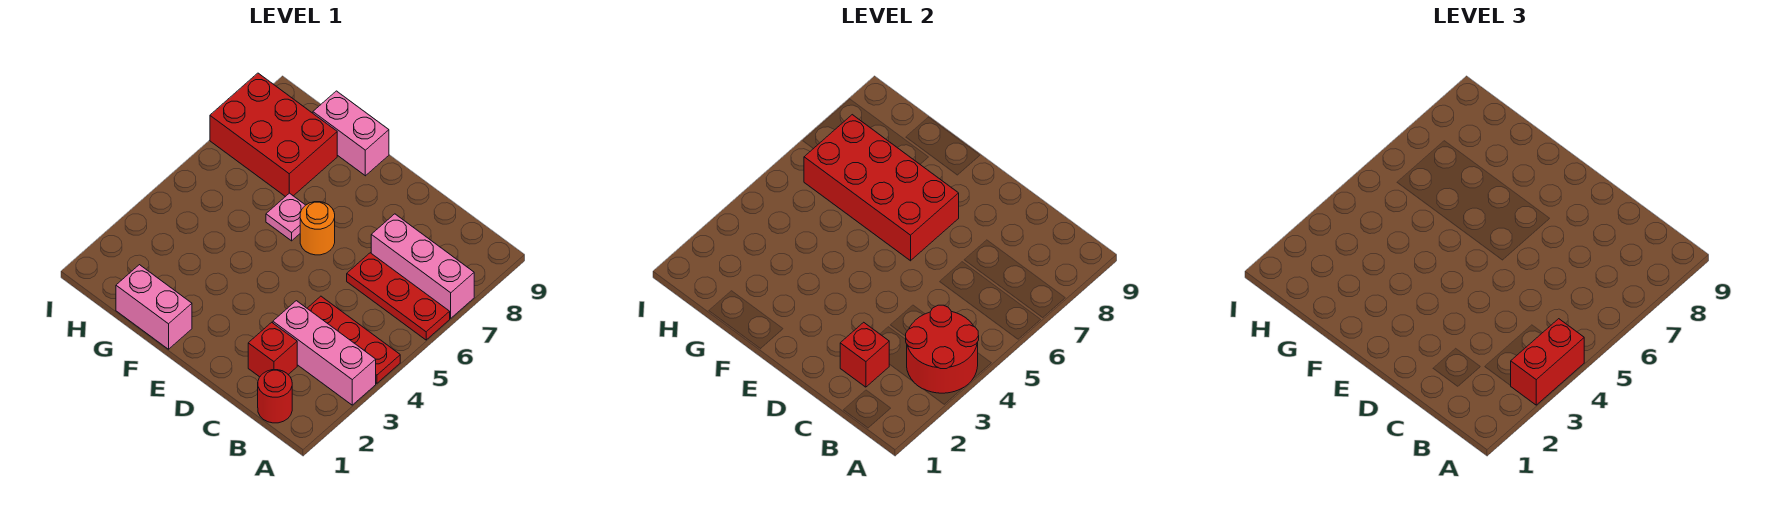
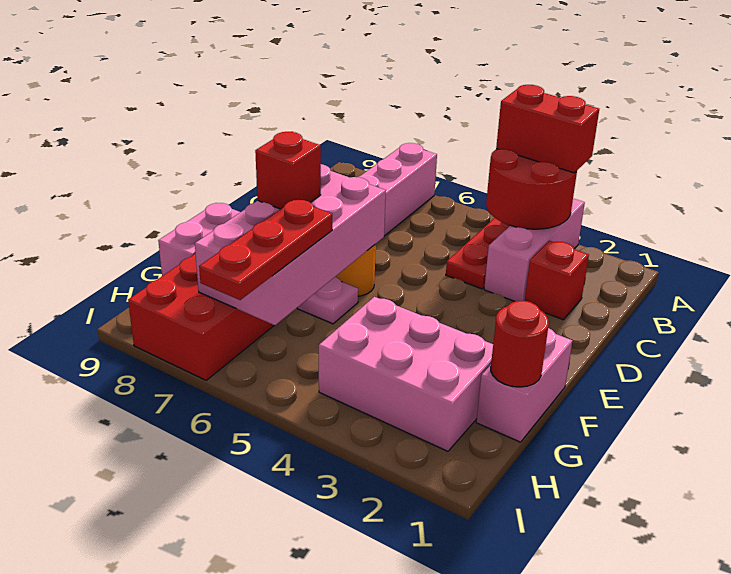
red plate A6:C6 level 1 -> red plate G6:I6 level 3
red round brick B1 level 1 -> red round brick G1 level 2
red brick C2 level 2 -> red brick F7 level 3
red brick E6:H7 level 2 -> pink brick E6:H7 level 2
none -> pink brick G2:H4 level 1

